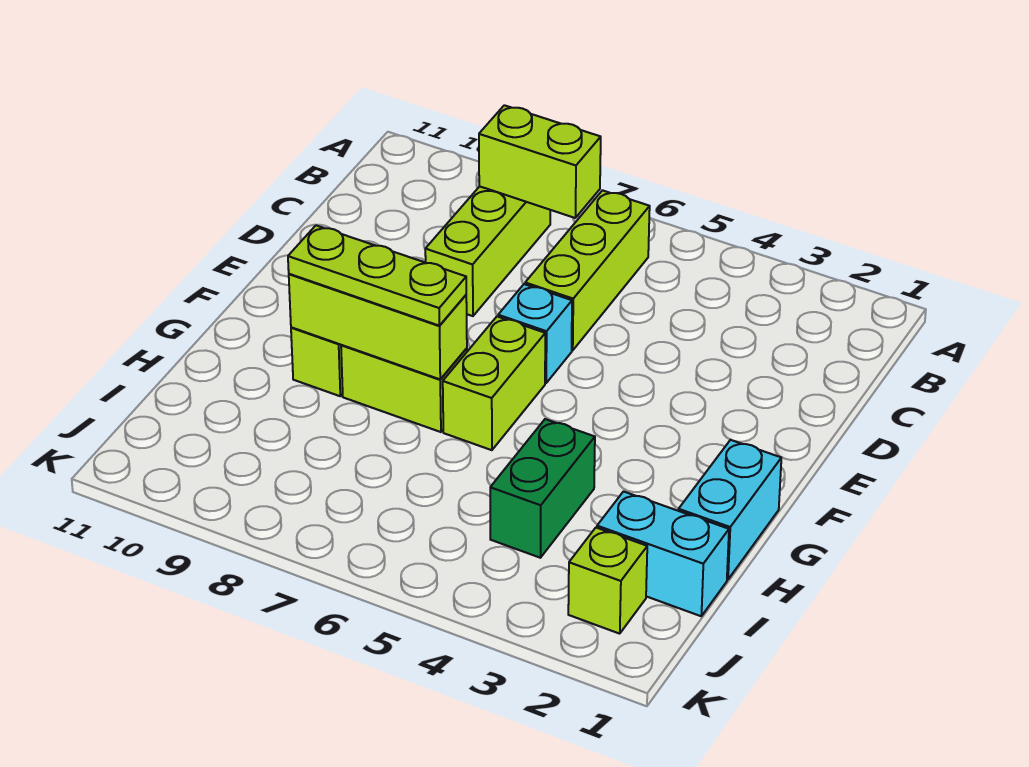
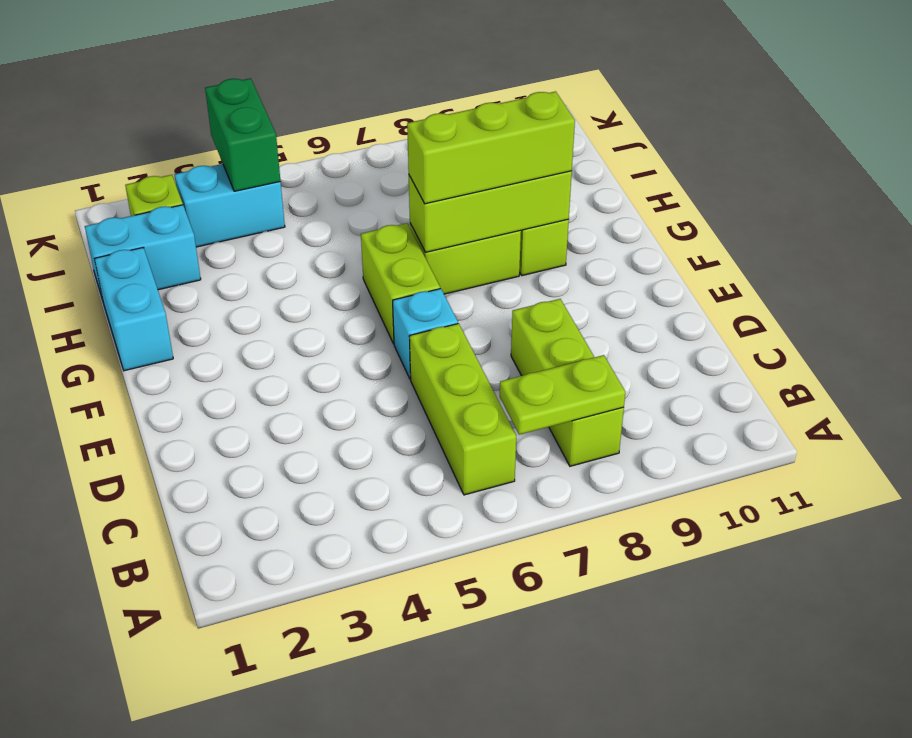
lime brick B7:B8 level 2 -> lime plate B7:B8 level 2
lime plate G7:G9 level 3 -> lime brick G7:G9 level 3
green brick H4:I4 level 1 -> green brick J4:K4 level 2
none -> cyan brick J3:J4 level 1

